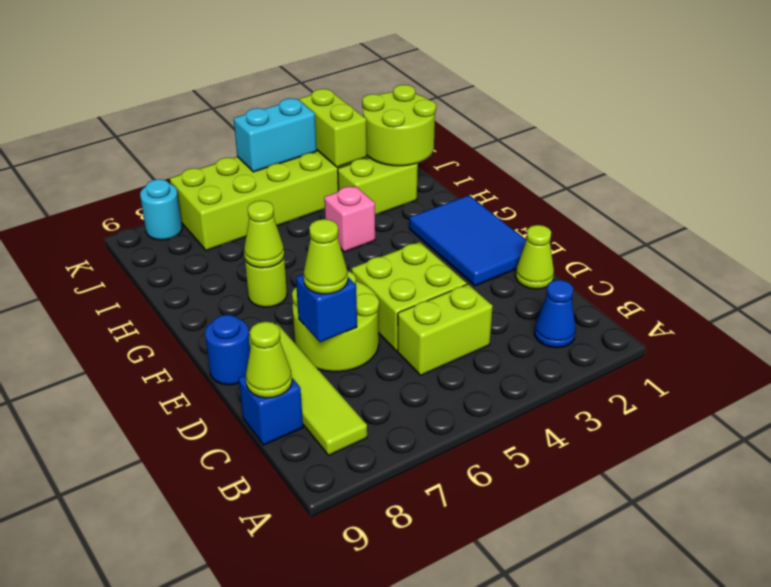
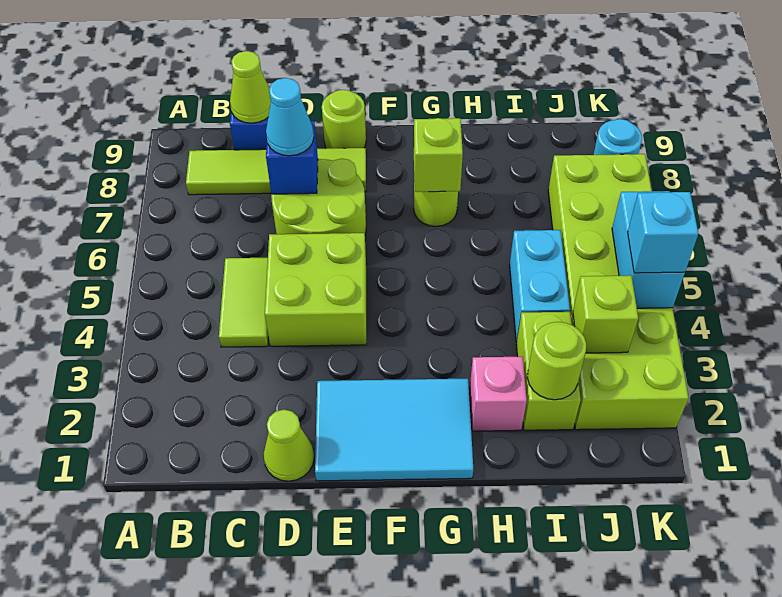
blue cone B2 level 1 -> none
lime brick C4:C5 level 1 -> lime tile C4:C5 level 1
lime cone D7 level 3 -> cyan cone D7 level 3
blue tile E1:G2 level 1 -> cyan tile E1:G2 level 1
blue round brick E9 level 1 -> lime round brick E9 level 1
lime cone G7 level 2 -> lime brick G7 level 2
pink brick H4 level 1 -> pink brick H2 level 1
lime round brick I1:J2 level 2 -> lime round brick I2 level 2
none -> cyan brick I4:I5 level 1
lime brick J3:K3 level 2 -> lime brick J3 level 2
none -> cyan brick K4 level 3

